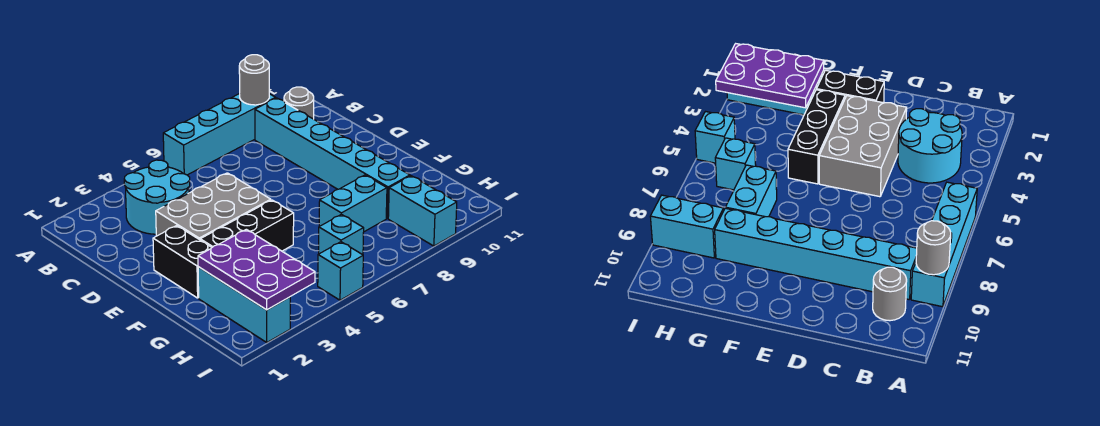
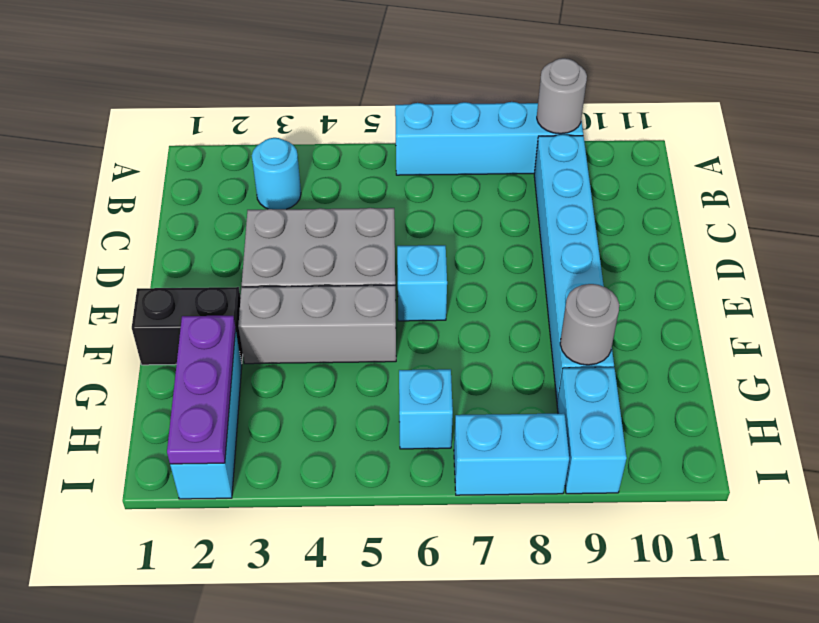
cyan round brick B3:C4 level 1 -> cyan round brick B3 level 1
grey round brick B10 level 1 -> grey round brick G9 level 2
black brick E2:F2 level 1 -> black brick F1:F2 level 1
black brick F3:F5 level 1 -> grey brick F3:F5 level 1
purple plate G2:I3 level 2 -> purple plate G2:I2 level 2
cyan brick G7:G8 level 1 -> cyan brick I7:I8 level 1
cyan brick I5 level 1 -> cyan brick E6 level 1

